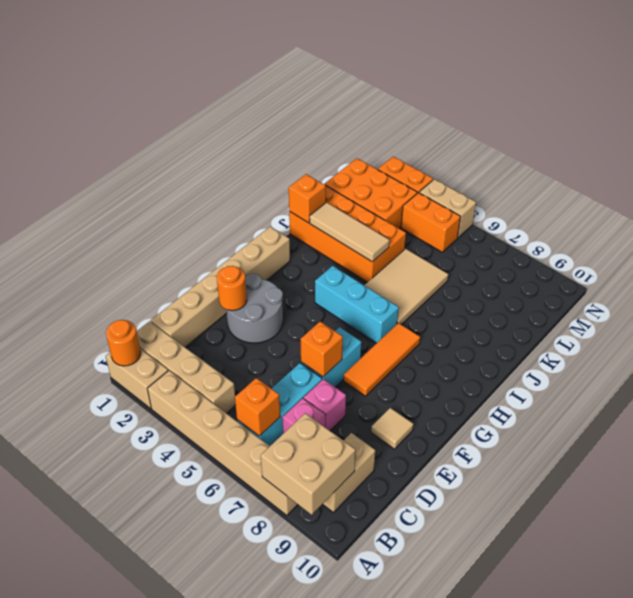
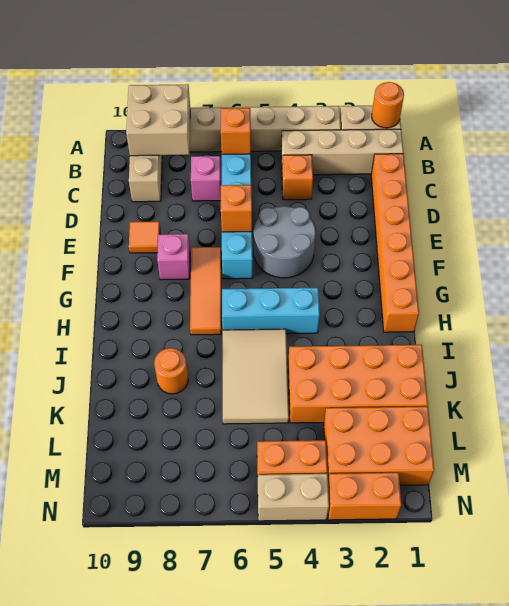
tan brick C1:H1 level 1 -> orange brick C1:H1 level 1
pink brick D7 level 1 -> pink brick F8 level 1
grey round brick E2:F3 level 1 -> grey round brick E4:F5 level 1
orange round brick E2 level 2 -> orange round brick J8 level 1
tan tile E9 level 1 -> orange tile E9 level 1
orange brick J1 level 2 -> orange brick C4 level 1
tan tile J2:J4 level 2 -> none

